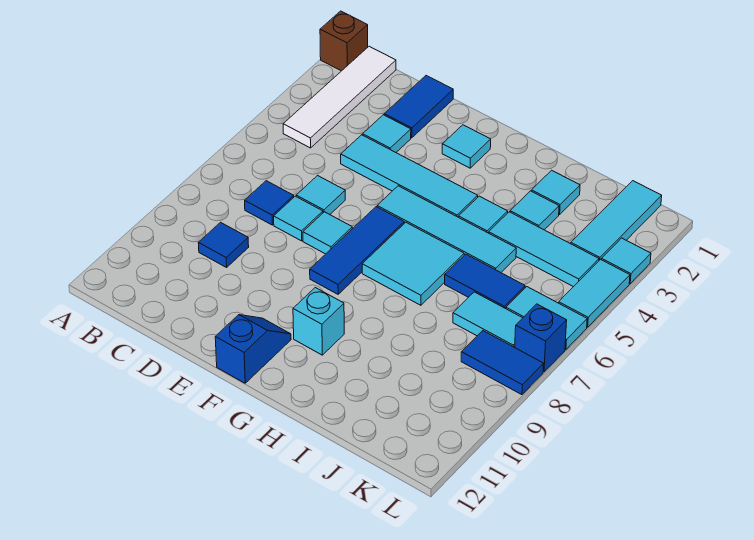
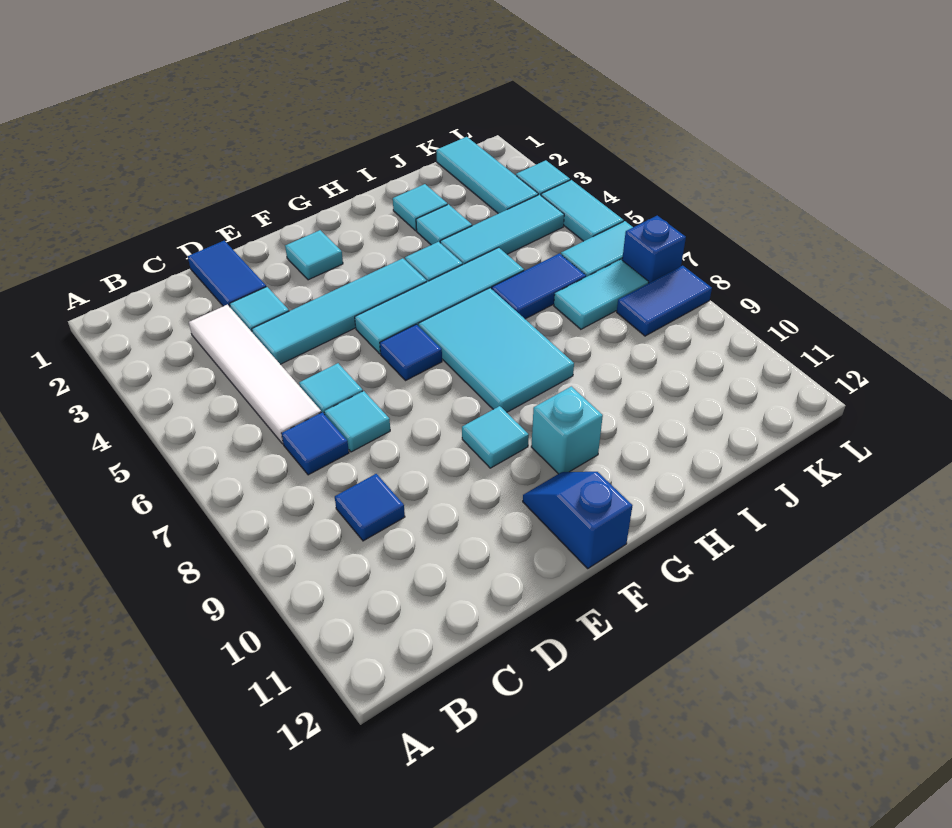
brown brick A1 level 1 -> none
white tile B1:B4 level 1 -> white tile C3:C6 level 1
cyan tile E7 level 1 -> cyan tile F9 level 1
blue tile F6:F8 level 1 -> blue tile F6 level 1
cyan tile G6:H7 level 1 -> cyan tile G6:H8 level 1

